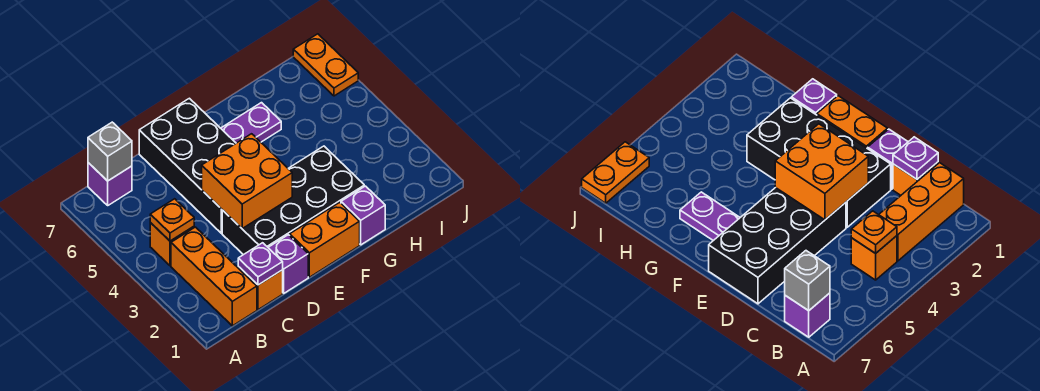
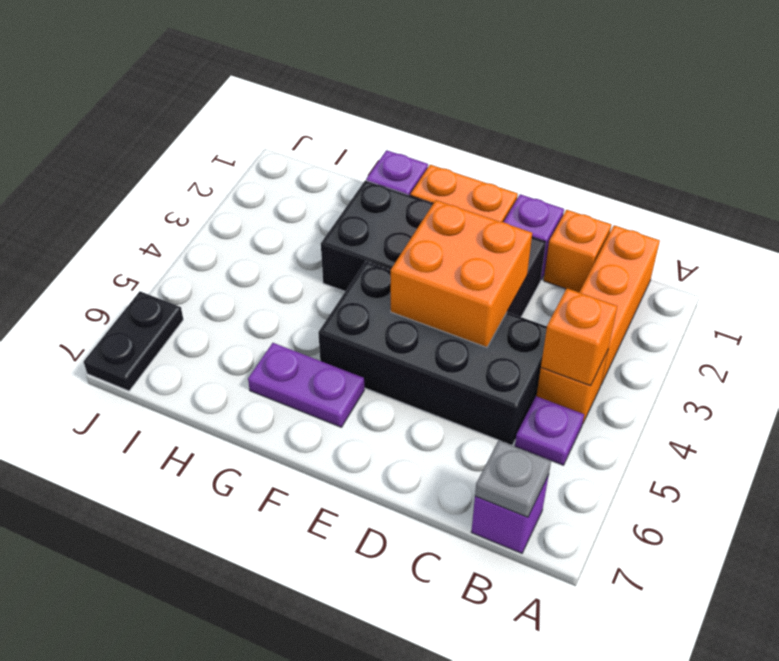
orange plate B4 level 2 -> orange brick B4 level 2
grey brick B7 level 2 -> grey plate B7 level 2
purple plate C1 level 2 -> purple plate B5 level 1
black brick D4:E7 level 1 -> black brick C4:F5 level 1
orange plate J6:J7 level 1 -> black plate J6:J7 level 1

